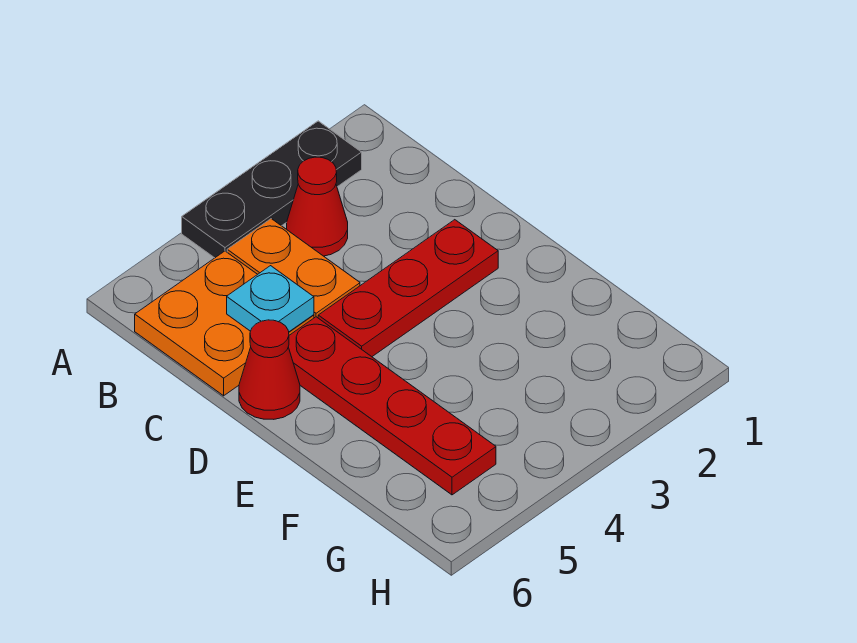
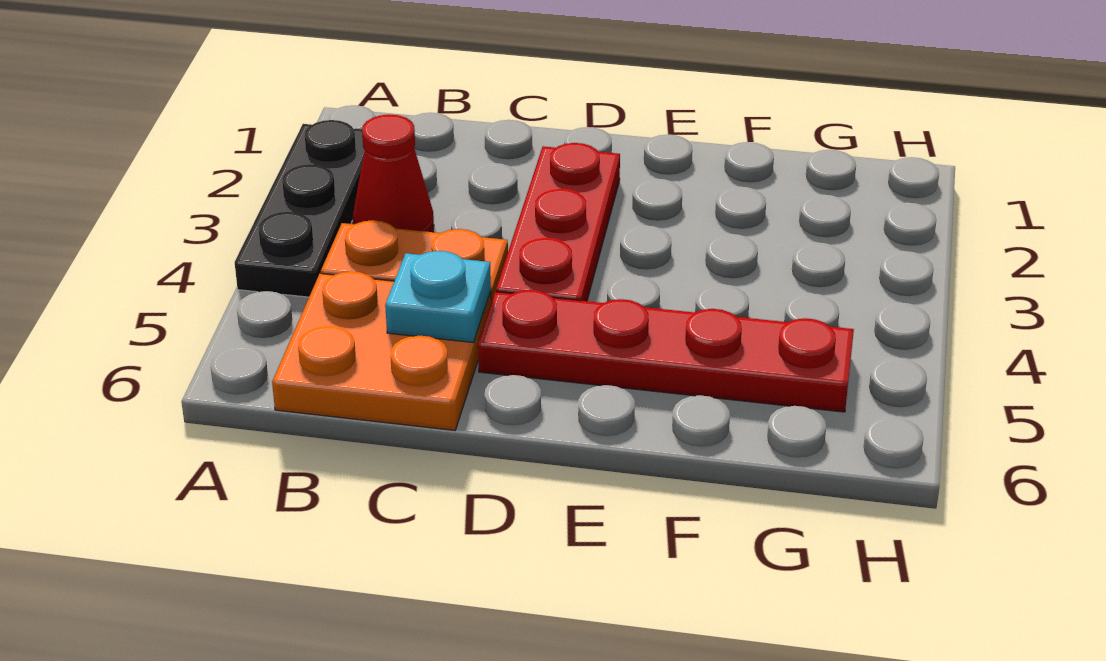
red cone D6 level 1 -> none

